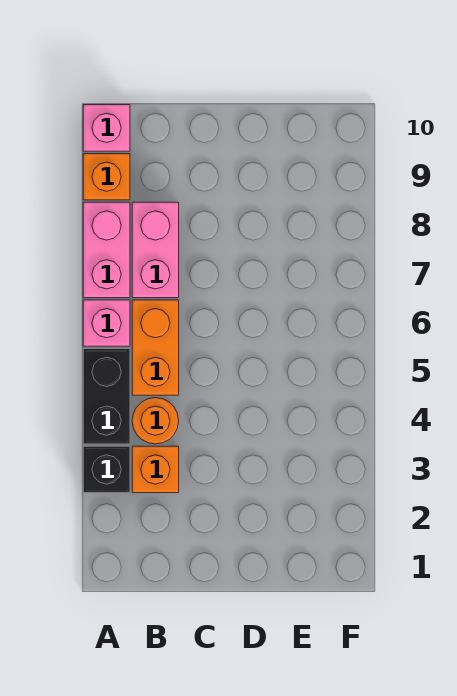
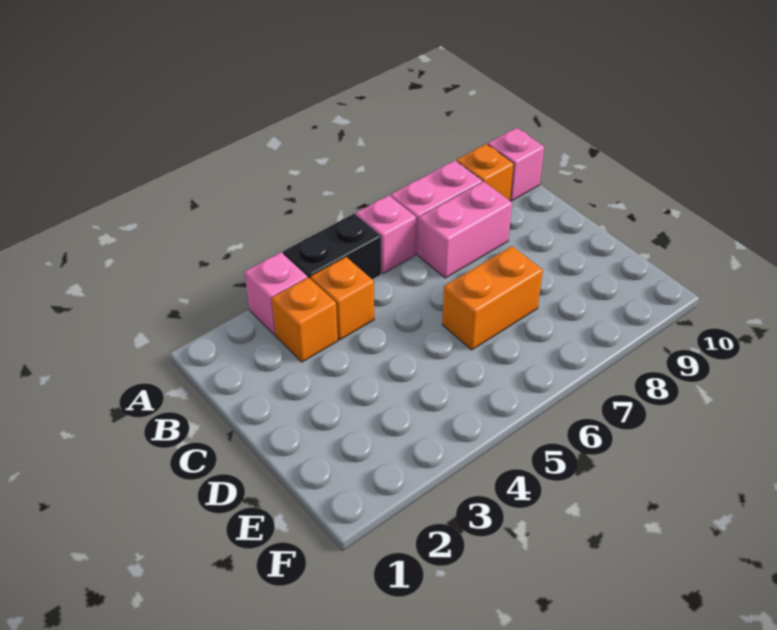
black brick A3 level 1 -> pink brick A3 level 1
orange round brick B4 level 1 -> orange brick B4 level 1
orange brick B5:B6 level 1 -> orange brick D6:D7 level 1

